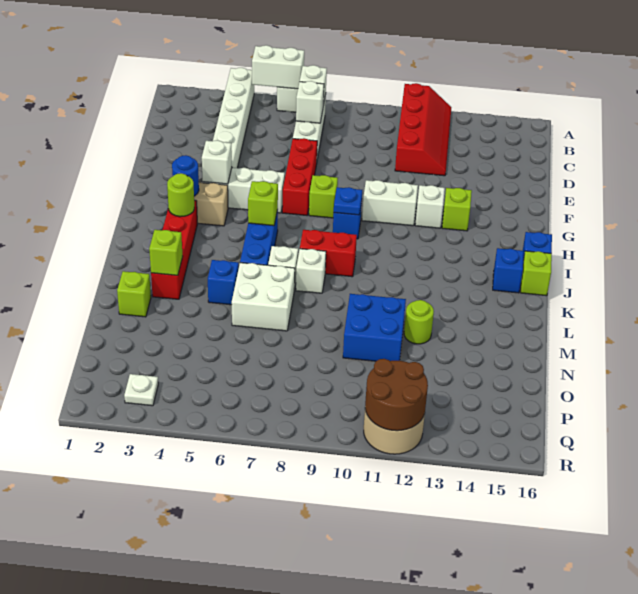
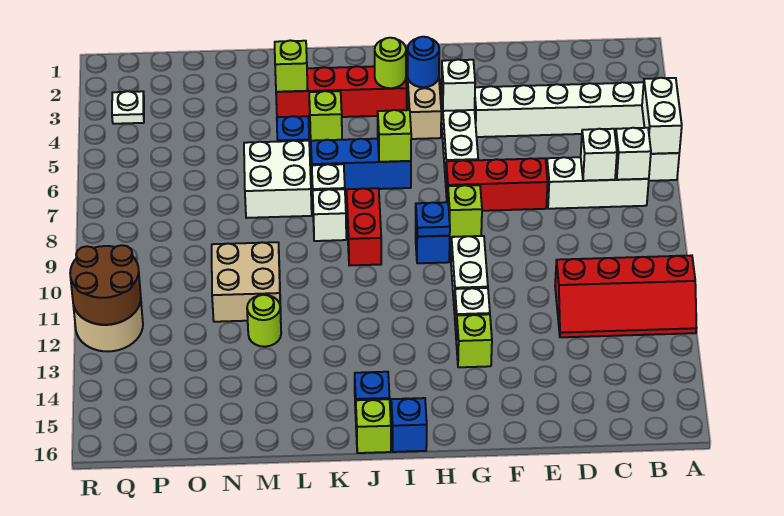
lime brick M2 level 1 -> lime brick K4 level 1
blue brick M10:N11 level 1 -> tan brick M10:N11 level 1

